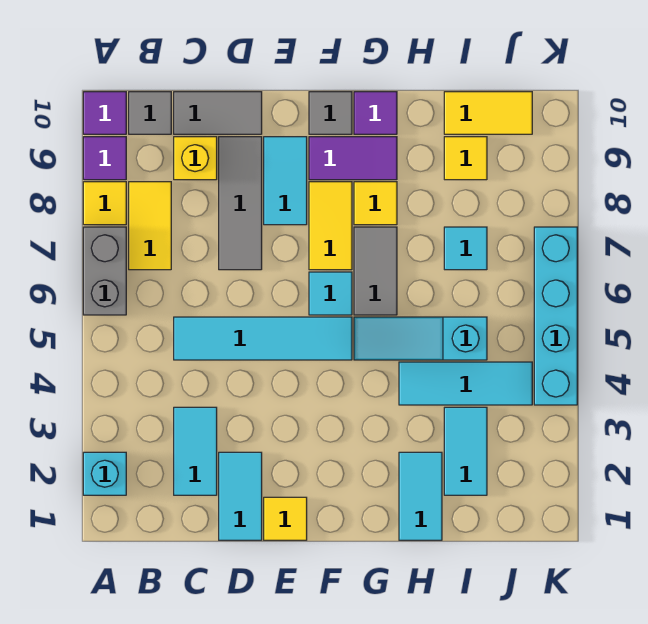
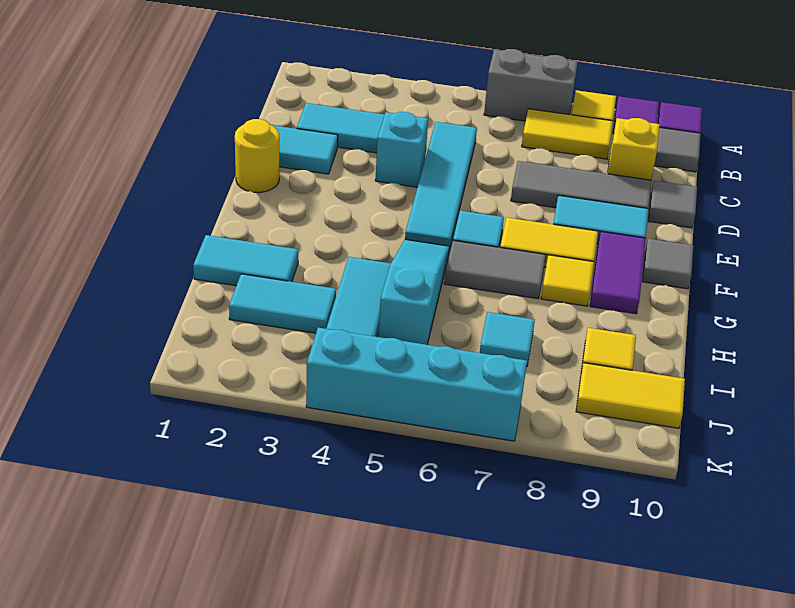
cyan brick A2 level 1 -> cyan brick D4 level 1
grey tile C10:D10 level 1 -> grey tile D10 level 1
yellow tile E1 level 1 -> yellow round brick E1 level 1
purple tile G10 level 1 -> none
yellow tile I10:J10 level 1 -> yellow tile J9:J10 level 1

